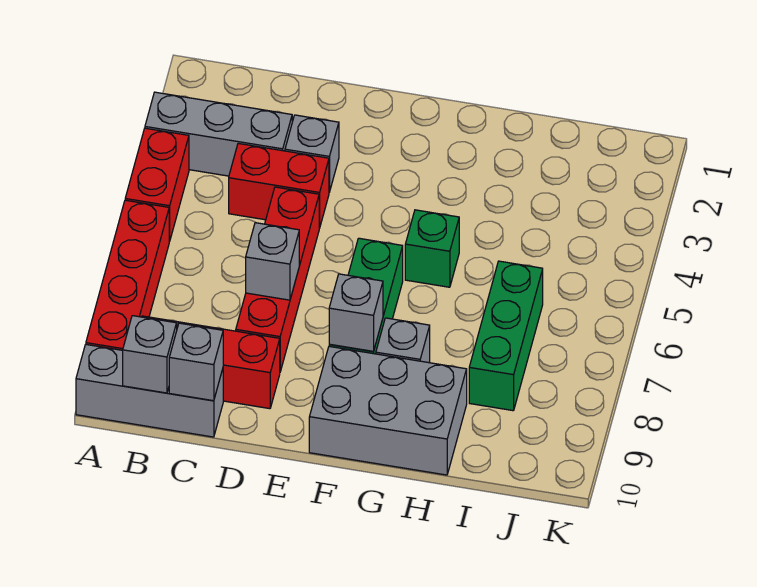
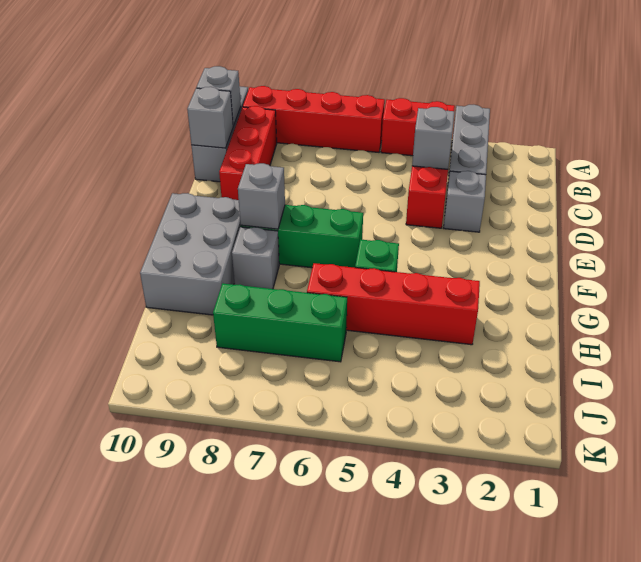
red brick D5:D8 level 1 -> red brick H3:H6 level 1
grey brick D7 level 2 -> grey brick C4 level 2

